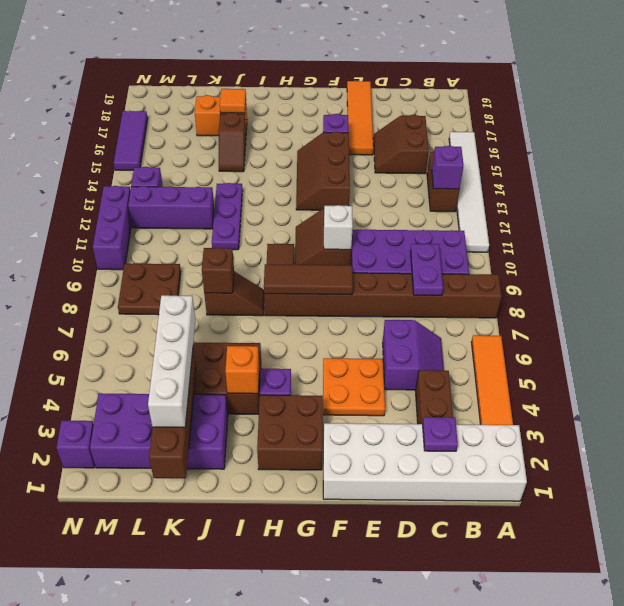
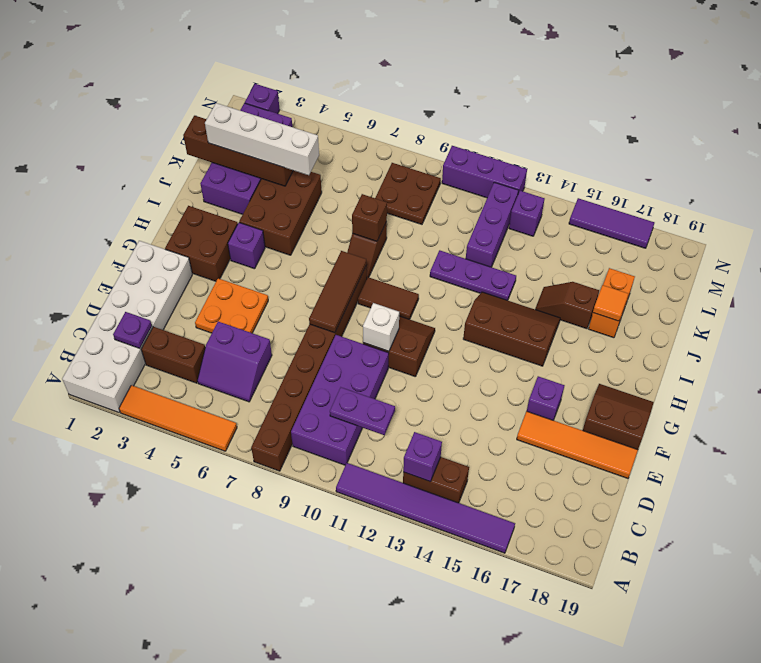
white tile A11:A16 level 1 -> purple tile A11:A16 level 1
purple plate C8:C9 level 2 -> purple plate C10:C11 level 2
brown slope C15:D16 level 1 top C -> brown slope F18:G19 level 1 top F
brown slope F13:G15 level 1 top F -> brown slope H13:I15 level 1 top H
orange brick I4 level 2 -> none

